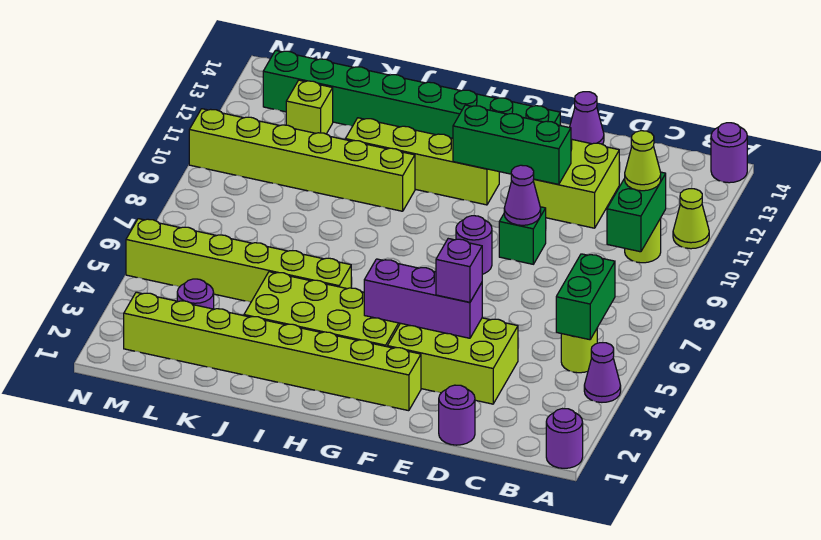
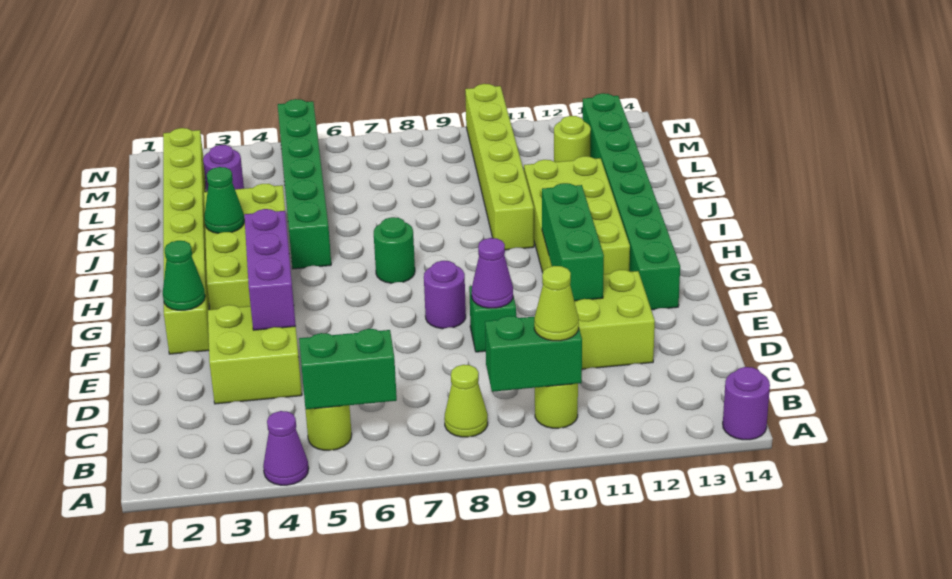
purple round brick A1 level 1 -> none
lime cone A11 level 1 -> lime cone B8 level 1
purple round brick D1 level 1 -> none
lime brick D3:F4 level 1 -> lime brick D3:E4 level 1
purple brick E4 level 3 -> none
purple cone E14 level 1 -> none
none -> green cone F2 level 2
lime brick G11:J11 level 1 -> lime brick G11:J12 level 1
none -> green round brick H7 level 1
none -> green cone I3 level 2
lime brick I5:N5 level 1 -> green brick I5:N5 level 1
lime brick L12 level 1 -> lime round brick L12 level 1

